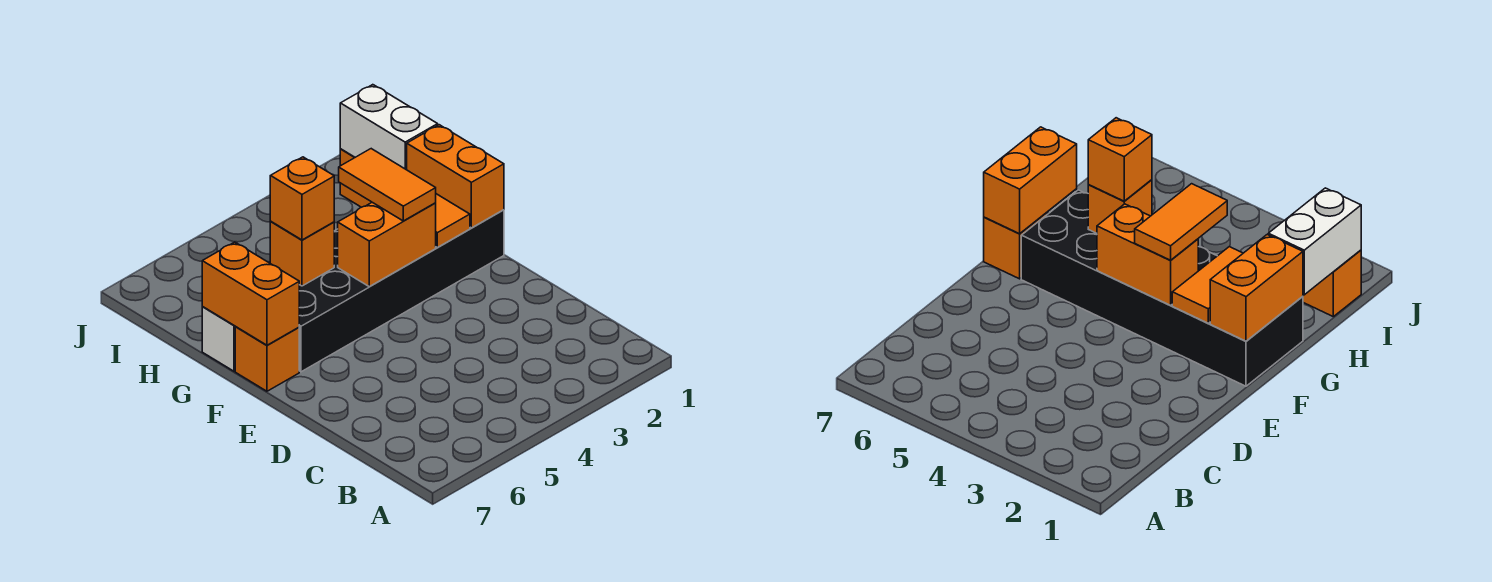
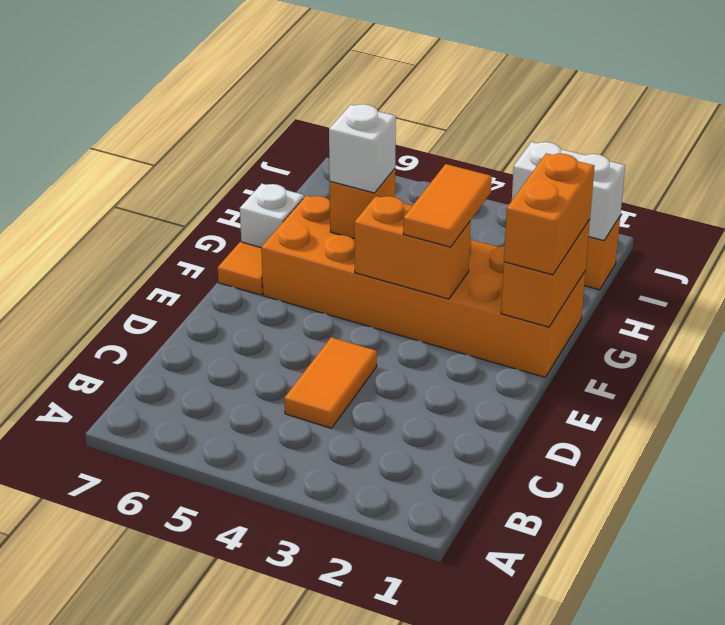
black brick F1:G6 level 1 -> orange brick F1:G6 level 1
orange tile F2:G2 level 2 -> orange tile C4:D4 level 1
orange brick F7 level 1 -> orange tile F7 level 1
orange brick F7:G7 level 2 -> orange brick F1:G1 level 3
orange brick G5 level 3 -> white brick G5 level 3
white brick H1:I1 level 2 -> white brick I1:I2 level 2

